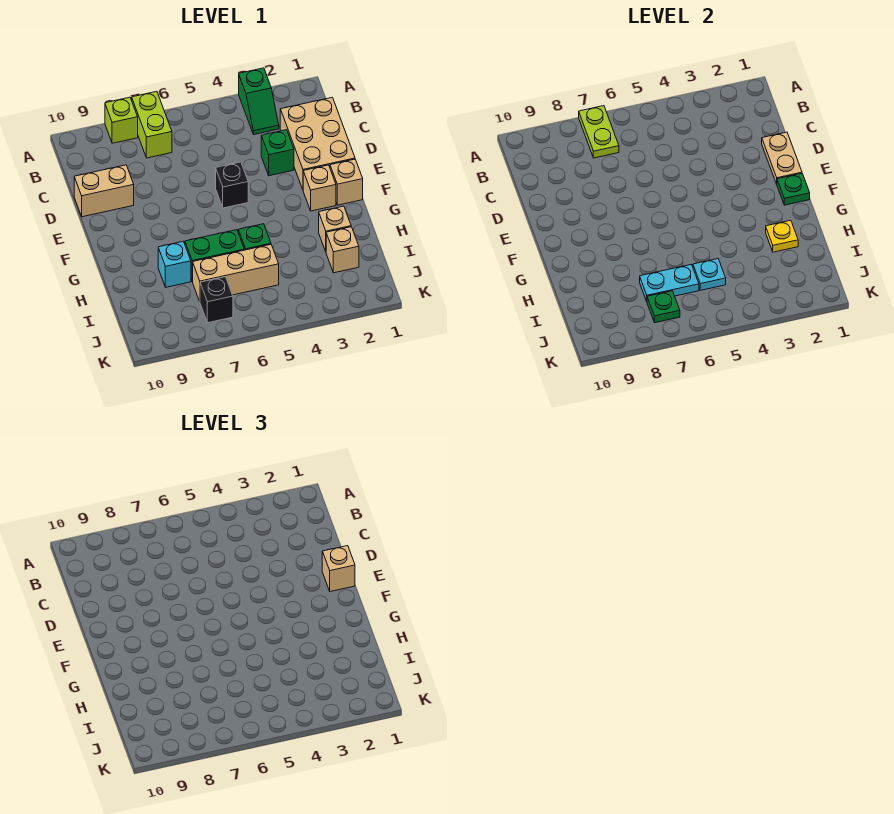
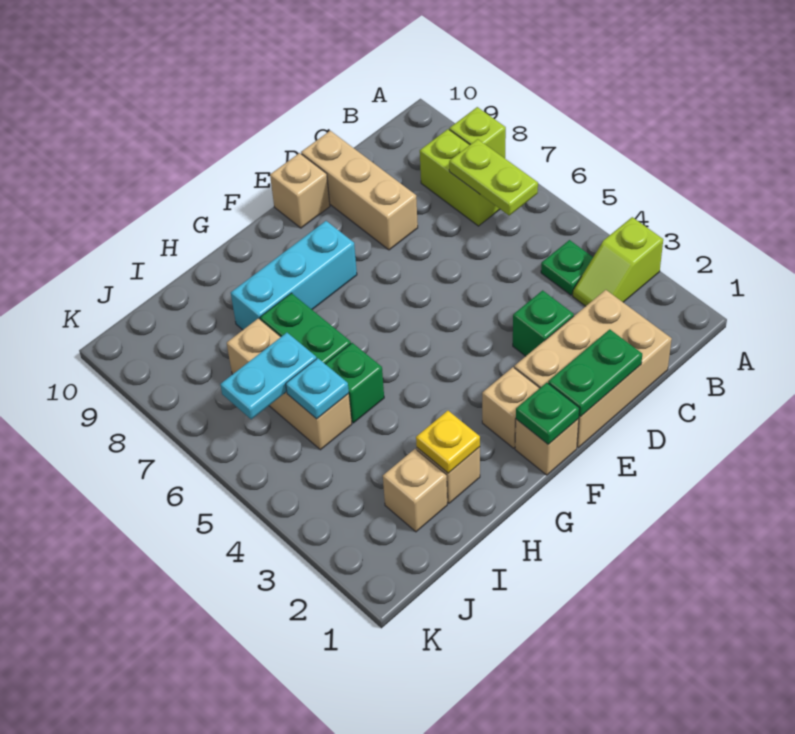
green slope A3:B3 level 1 top A -> lime slope A3:B3 level 1 top A
lime brick A7:B7 level 1 -> lime brick B7:B8 level 1
lime plate A7:B7 level 2 -> lime plate B6:B7 level 2
tan plate D1:E1 level 2 -> green plate D1:E1 level 2
tan brick D9:D10 level 1 -> tan brick D8:D10 level 1
tan brick E1 level 3 -> tan brick E10 level 1
black brick E5 level 1 -> none
cyan brick H8 level 1 -> cyan brick F8:H8 level 1
cyan plate I6:I7 level 2 -> cyan plate I6:J6 level 2
black brick J7 level 1 -> none
green plate J7 level 2 -> green plate B4 level 1

